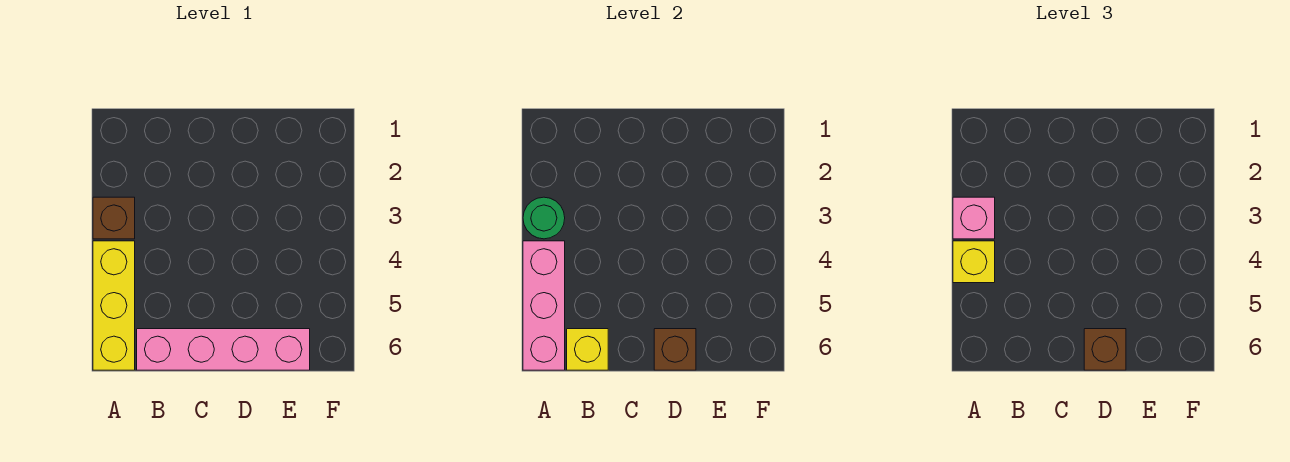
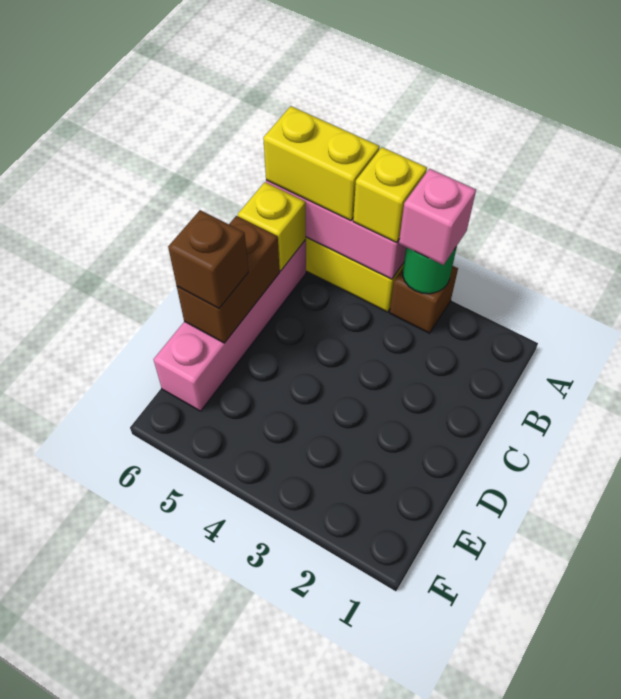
none -> yellow brick A5:A6 level 3
brown brick D6 level 2 -> brown brick C6:D6 level 2

